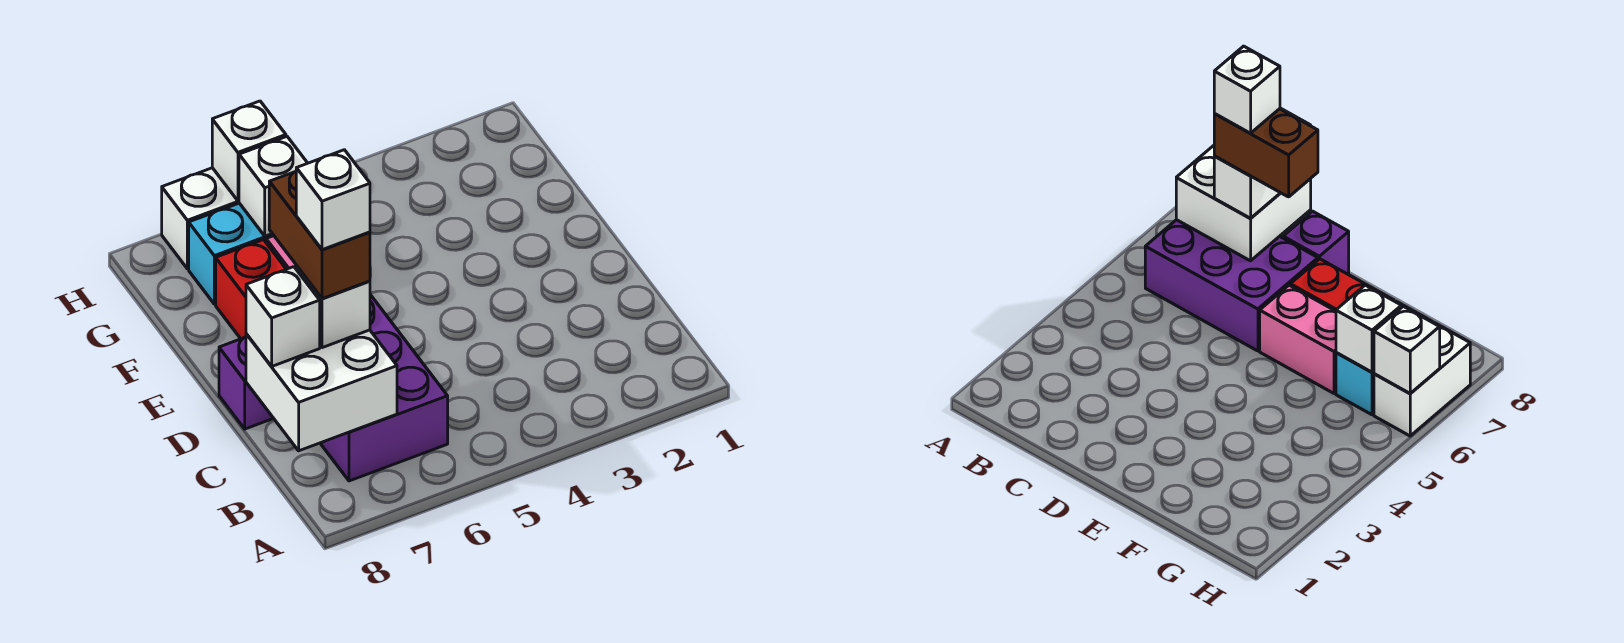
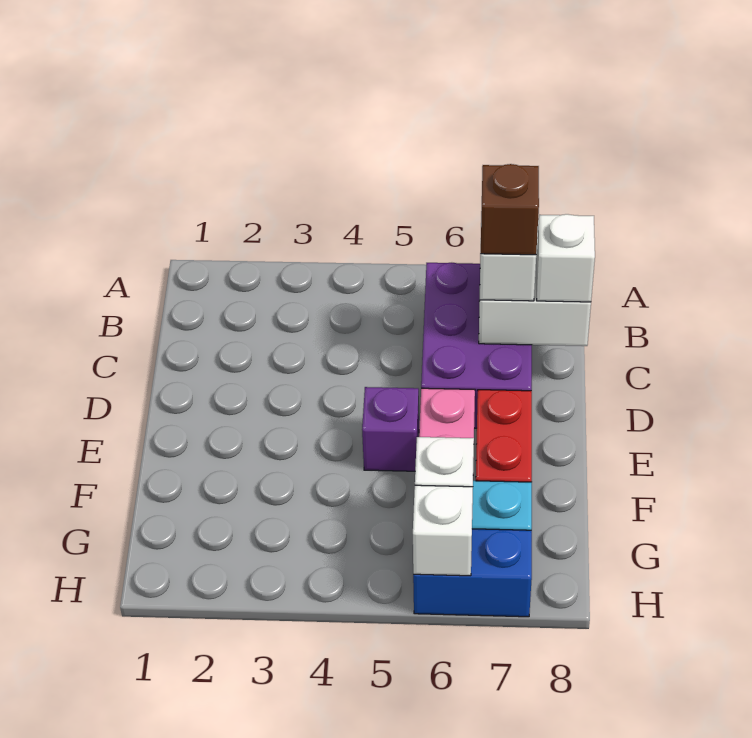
brown brick C7:D7 level 4 -> brown brick C7 level 4
white brick C7 level 5 -> none
purple brick D8 level 1 -> purple brick E5 level 1
white brick H6:H7 level 1 -> blue brick H6:H7 level 1

